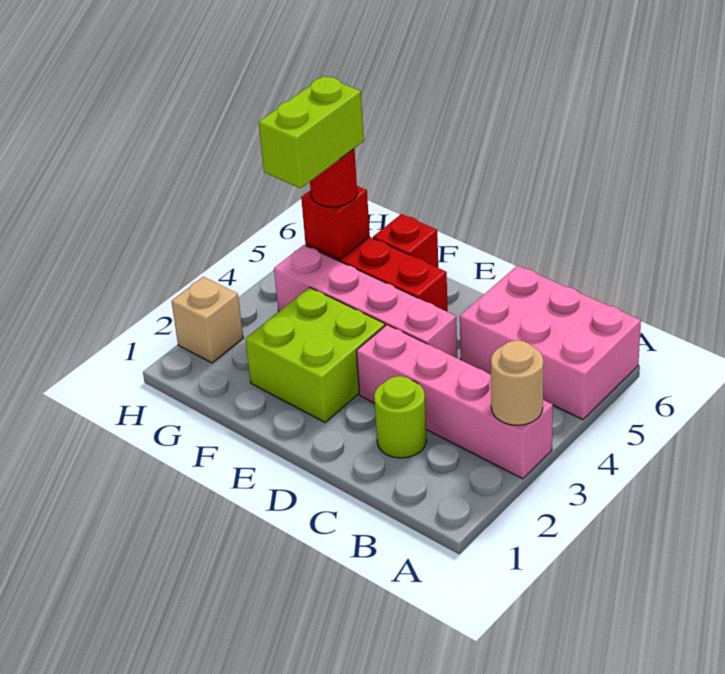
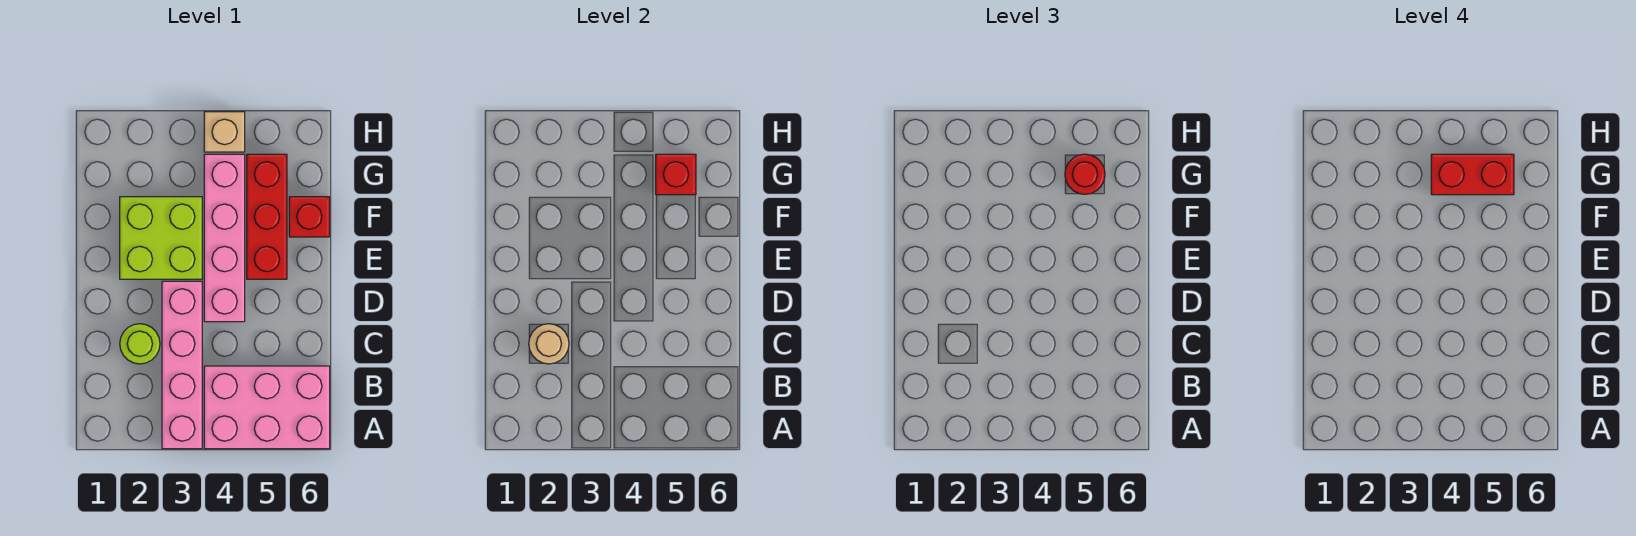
tan round brick A3 level 2 -> tan round brick C2 level 2
pink brick A5:C6 level 1 -> pink brick A4:B6 level 1
lime brick G4:G5 level 4 -> red brick G4:G5 level 4
tan brick H2 level 1 -> tan brick H4 level 1

